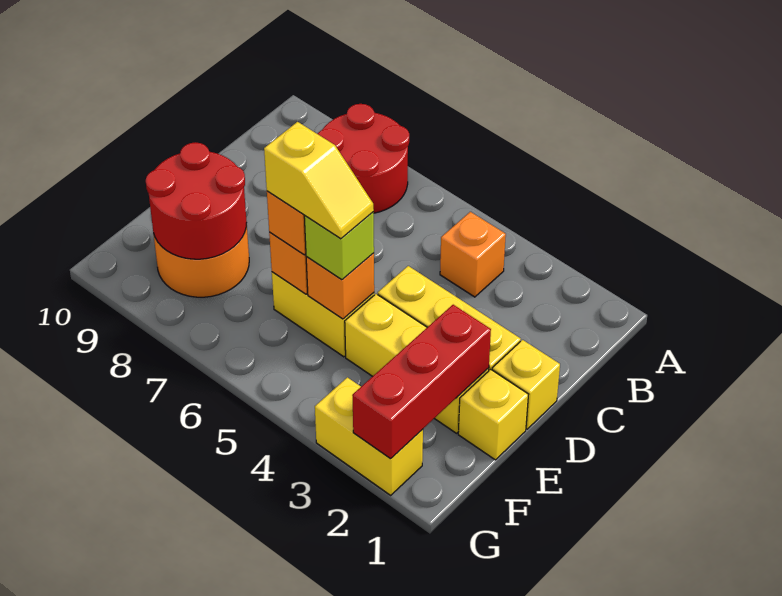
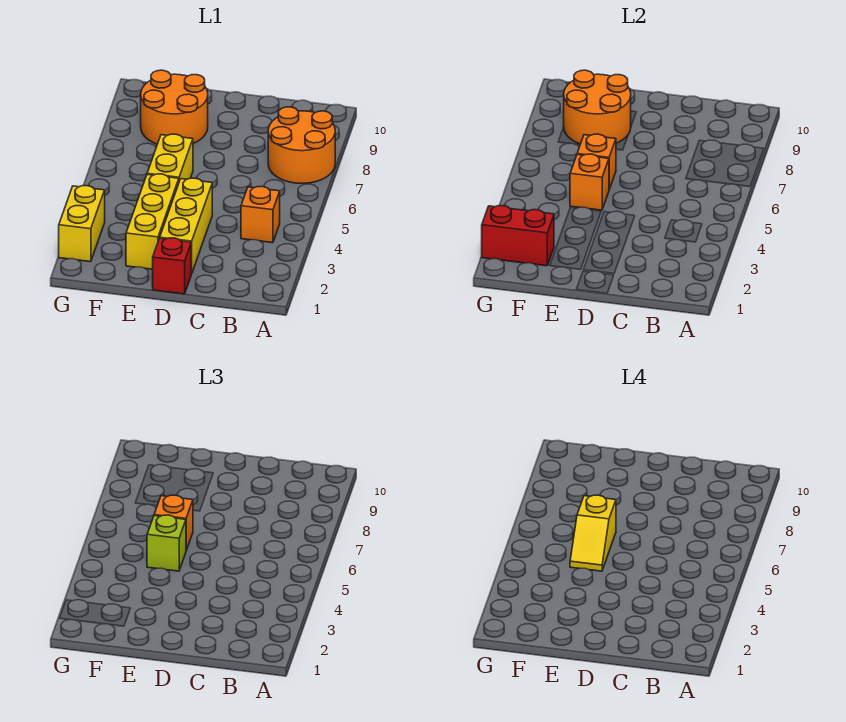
red round brick A7:B8 level 1 -> orange round brick A7:B8 level 1
yellow brick D1 level 1 -> red brick D1 level 1
yellow brick E1 level 1 -> none
red brick E2:G2 level 2 -> red brick F2:G2 level 2
red round brick E8:F9 level 2 -> orange round brick E8:F9 level 2

